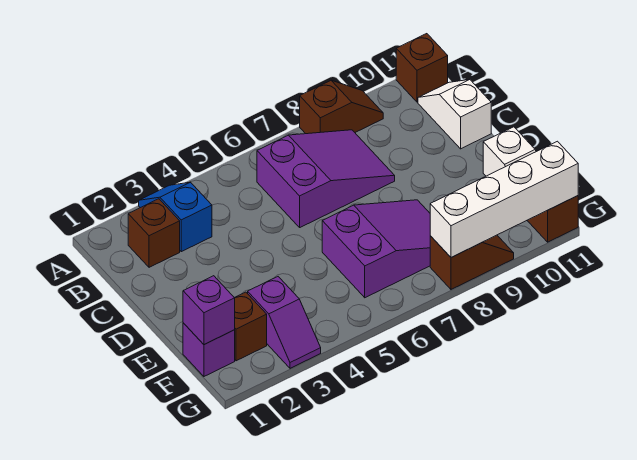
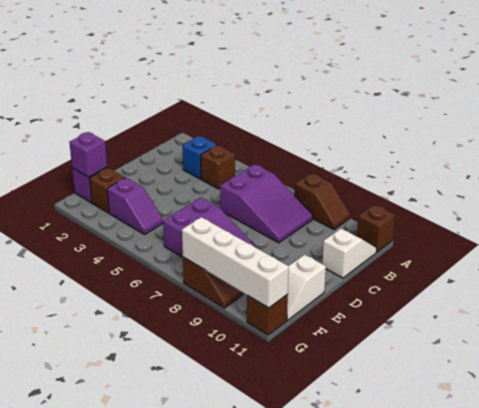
brown brick B2 level 1 -> brown brick B4 level 1
purple slope F3:G3 level 1 top F -> purple slope F3:F4 level 1 top 3

